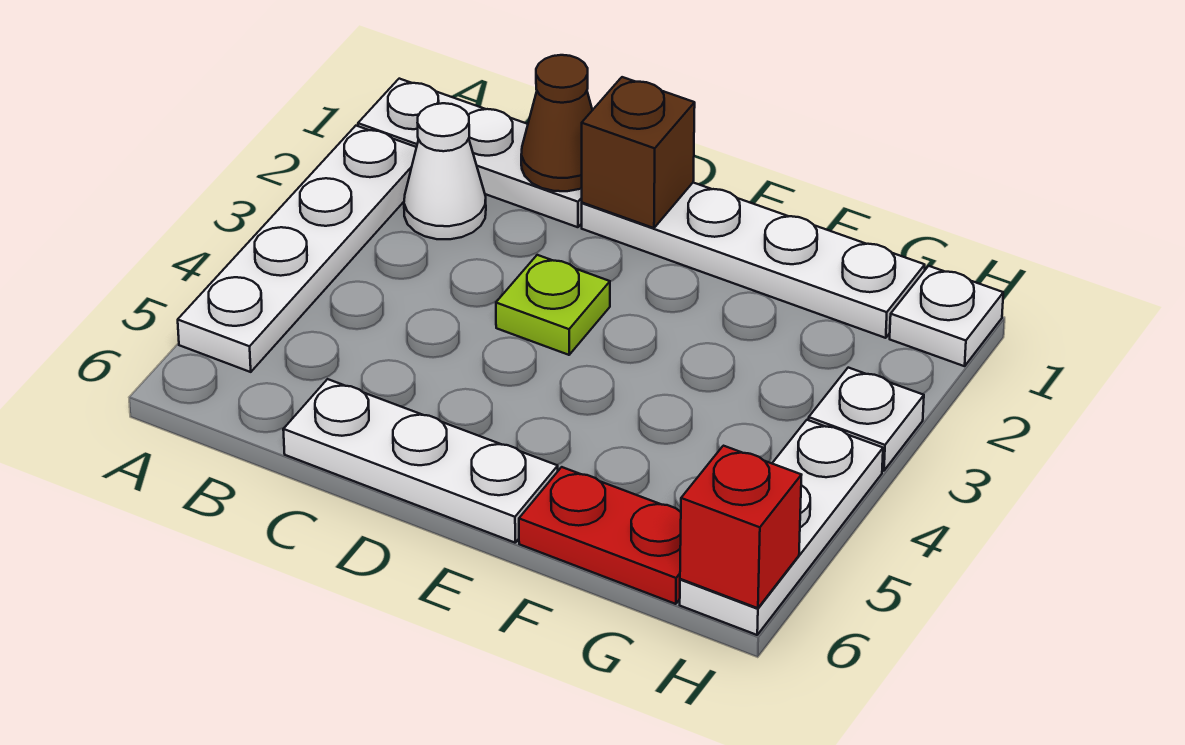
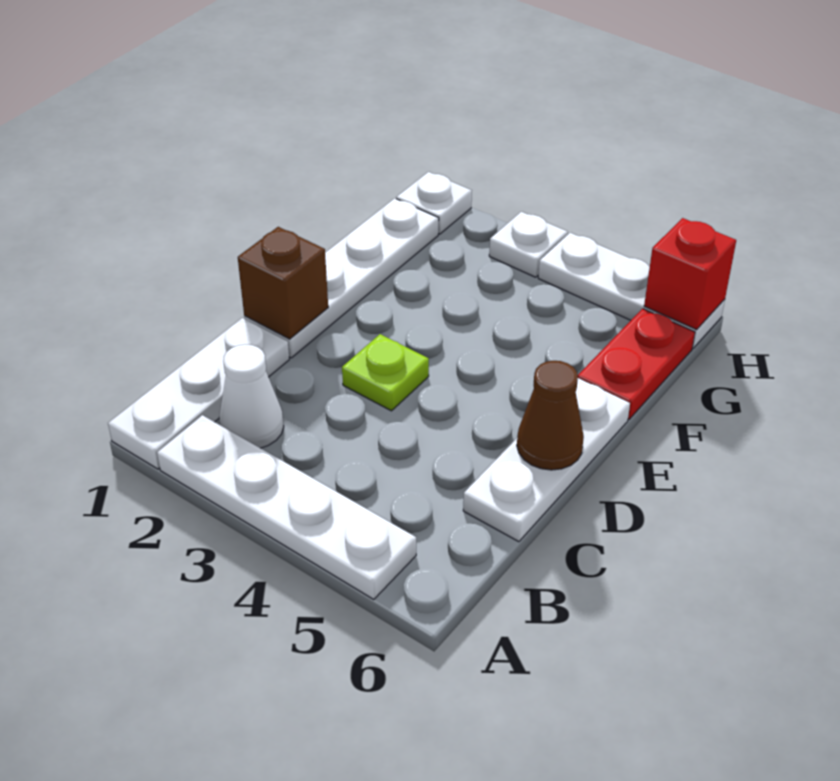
brown cone C1 level 2 -> brown cone D6 level 2

